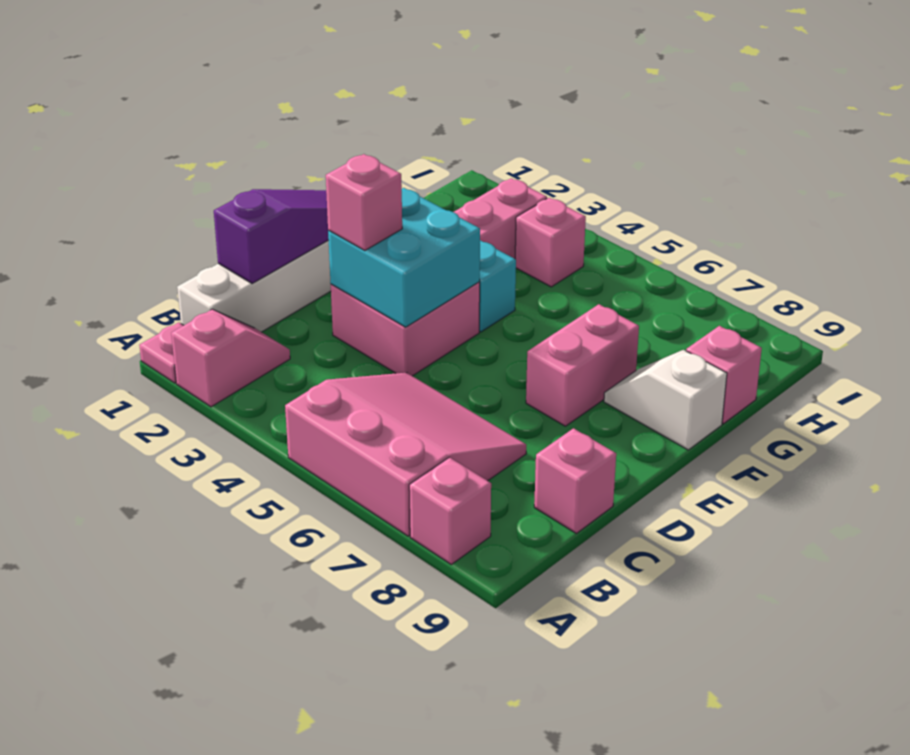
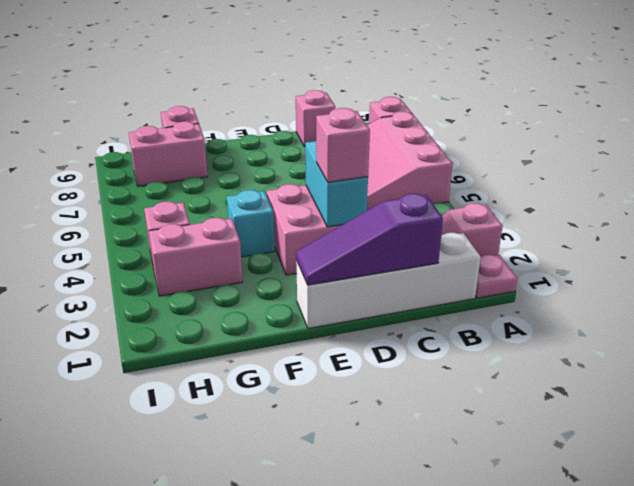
cyan brick D3:E4 level 2 -> cyan brick D3:D4 level 2
pink brick E7:F7 level 1 -> pink brick G8:H8 level 1
white slope F8:F9 level 1 top 9 -> none

